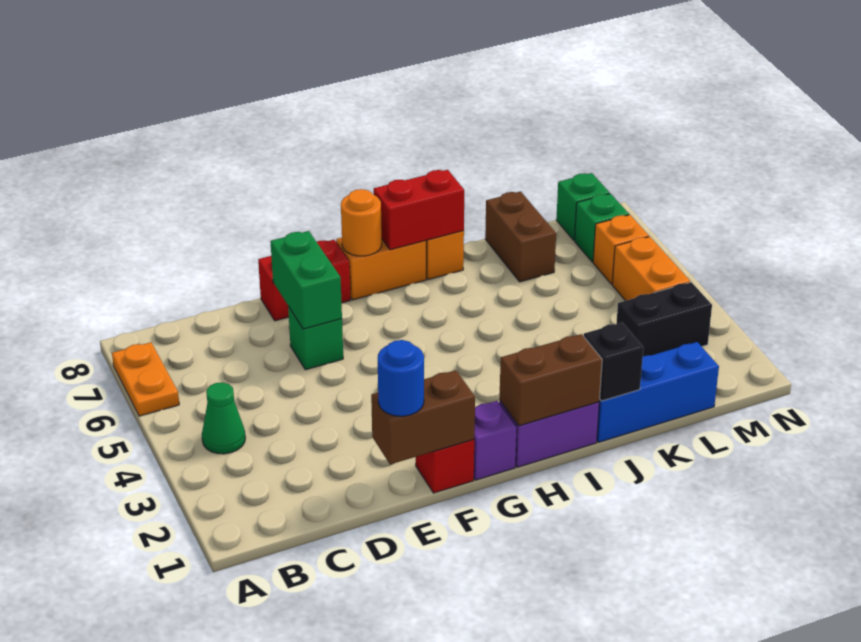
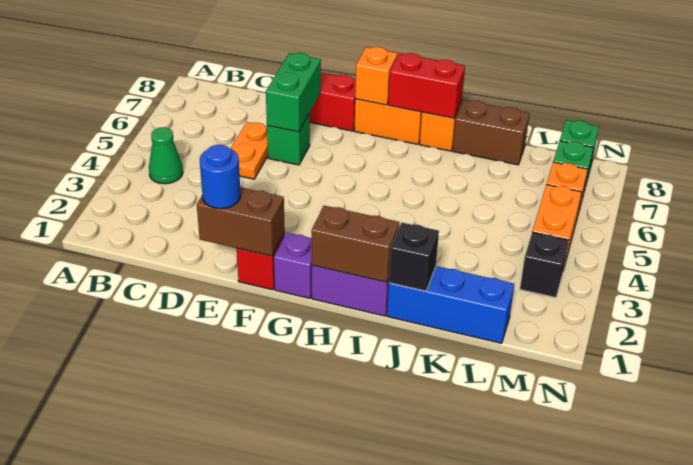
orange plate A6:A7 level 1 -> orange plate D5:D6 level 1
orange round brick G8 level 2 -> orange brick G8 level 2
brown brick K7:K8 level 1 -> brown brick J8:K8 level 1
black brick L3:M3 level 1 -> black brick M3 level 1

